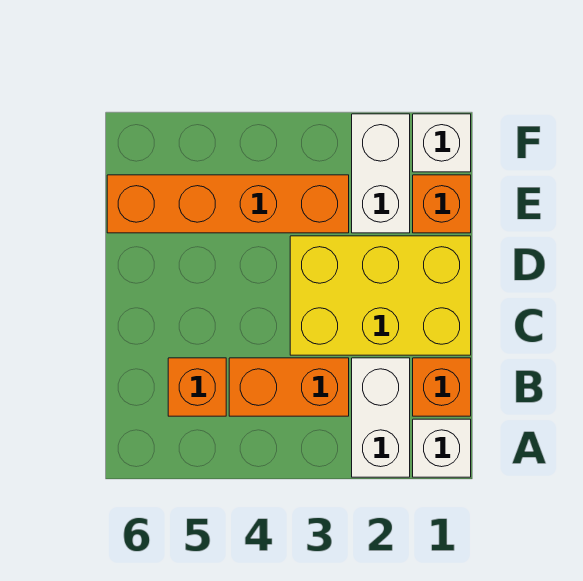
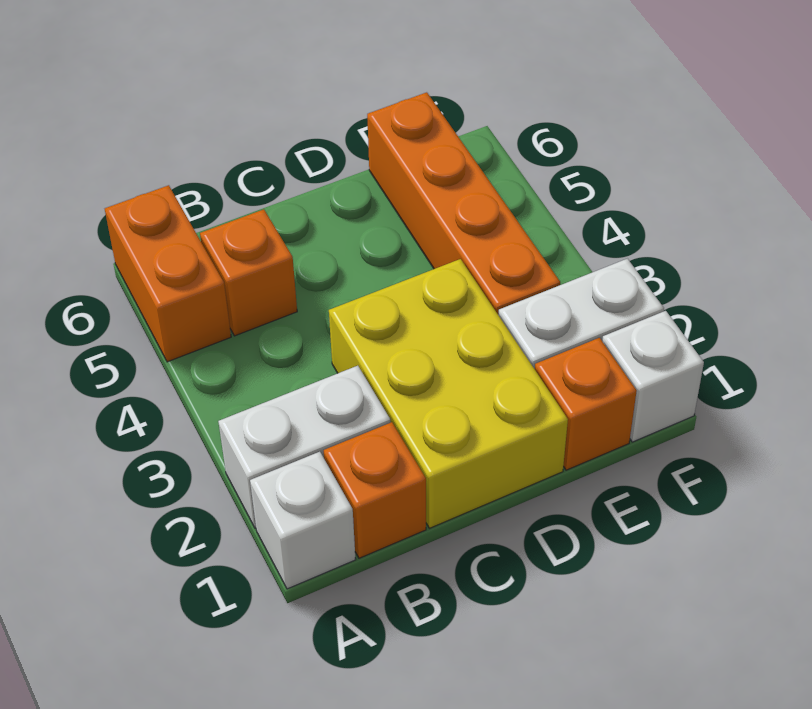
orange brick B3:B4 level 1 -> orange brick A5:A6 level 1

